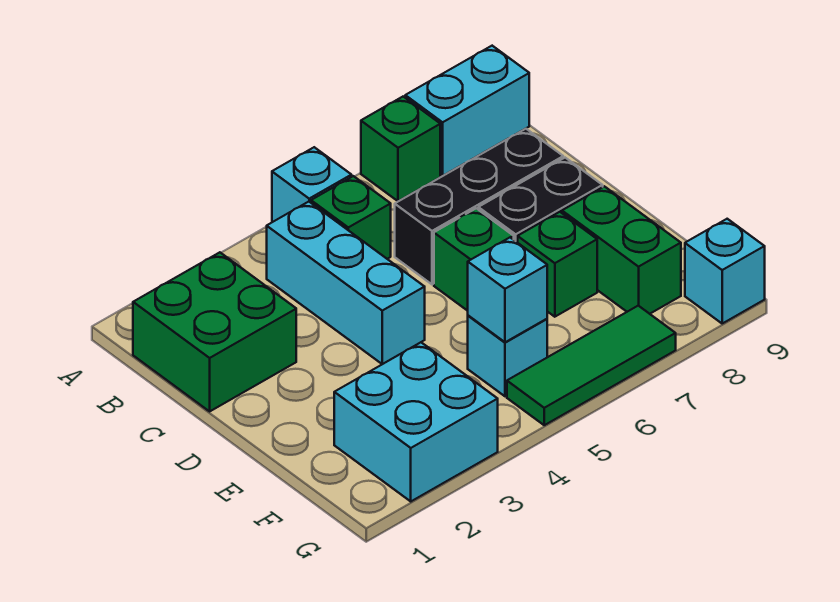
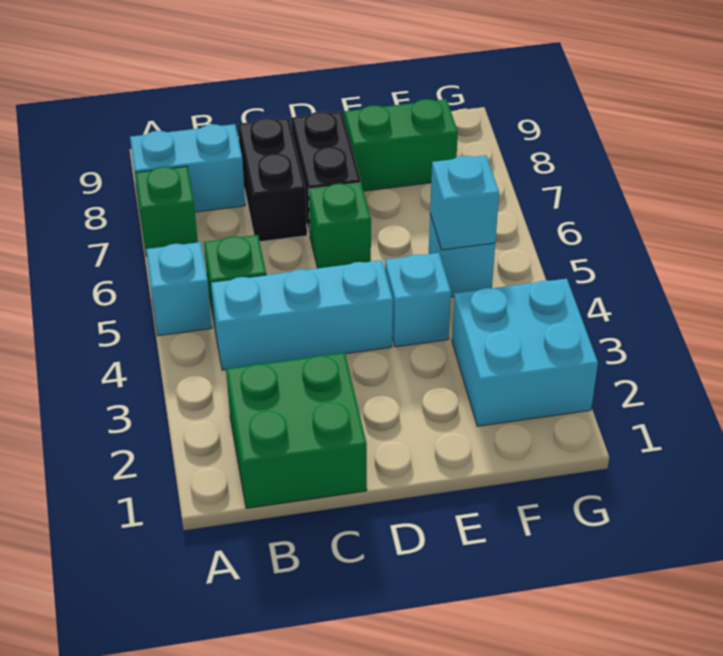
cyan brick A8:A9 level 1 -> cyan brick A8:B8 level 1
black brick C6:C8 level 1 -> black brick C7:C8 level 1
green brick E7 level 1 -> none
green tile G5:G7 level 1 -> none
cyan brick G9 level 1 -> cyan brick E4 level 1

